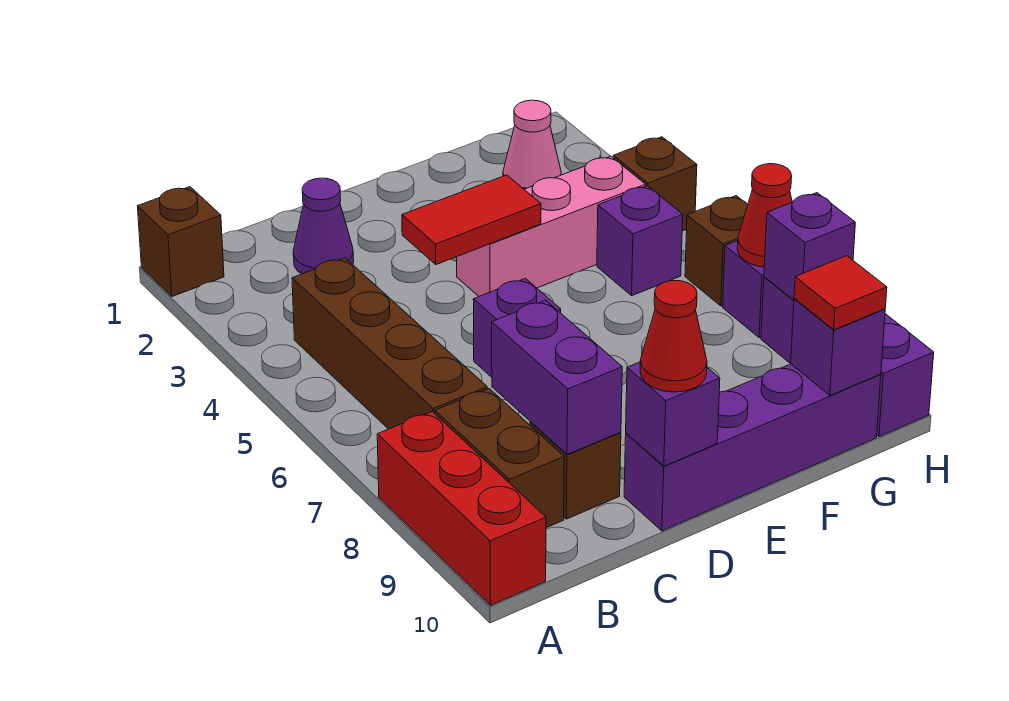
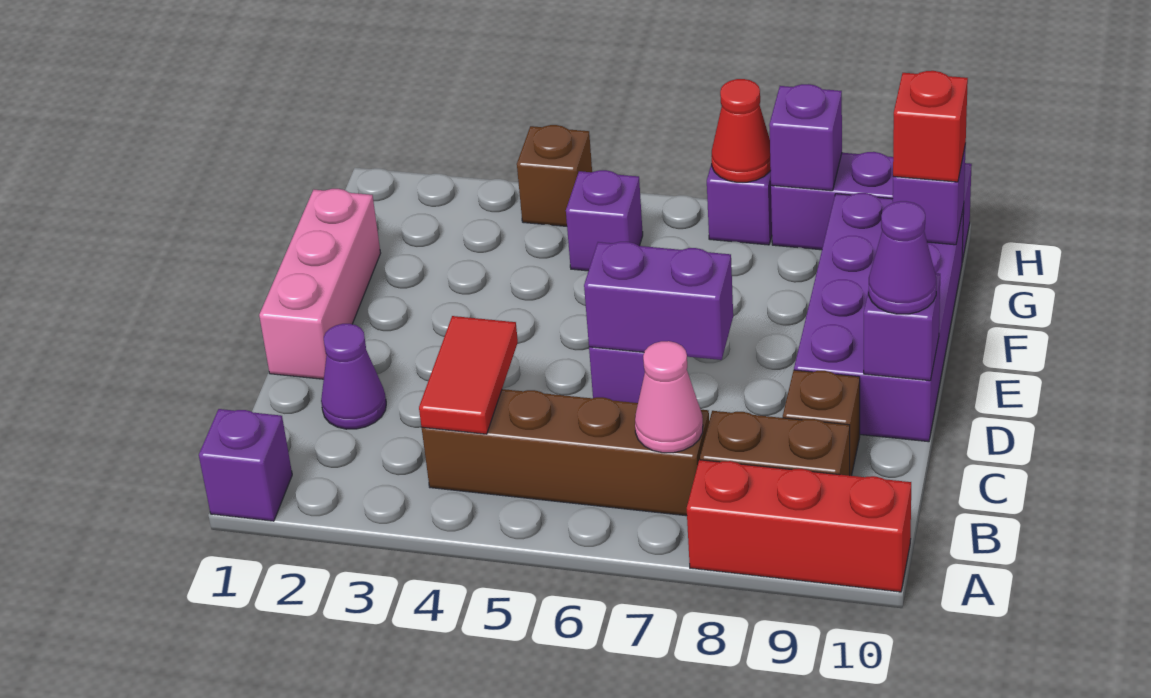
brown brick A1 level 1 -> purple brick A1 level 1
purple brick C8:C9 level 2 -> purple brick D6:D7 level 2
red tile D4:E4 level 2 -> red tile B4:C4 level 2
purple brick D10:G10 level 1 -> purple brick D9:G10 level 1
red cone D10 level 3 -> purple cone D10 level 3
pink brick E4:G4 level 1 -> pink brick D1:F1 level 1
pink cone G2 level 1 -> pink cone B7 level 2
red tile G10 level 3 -> red brick G10 level 3
brown brick H6 level 1 -> none

